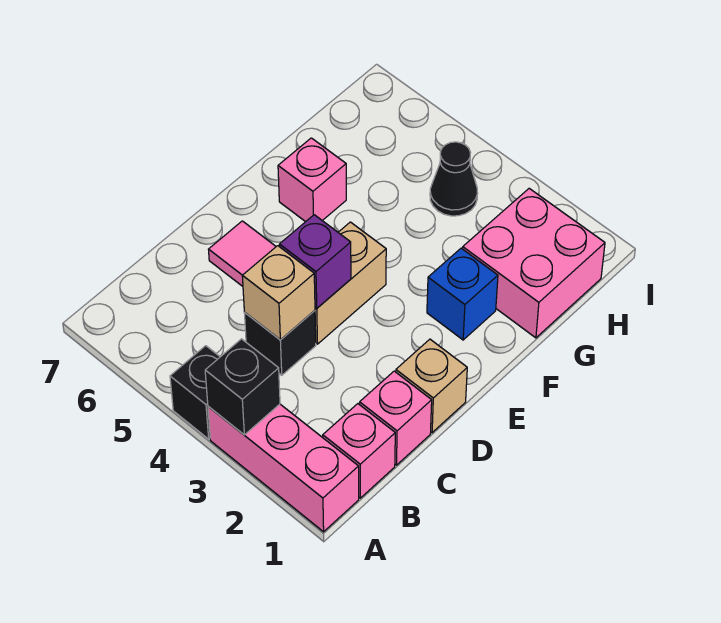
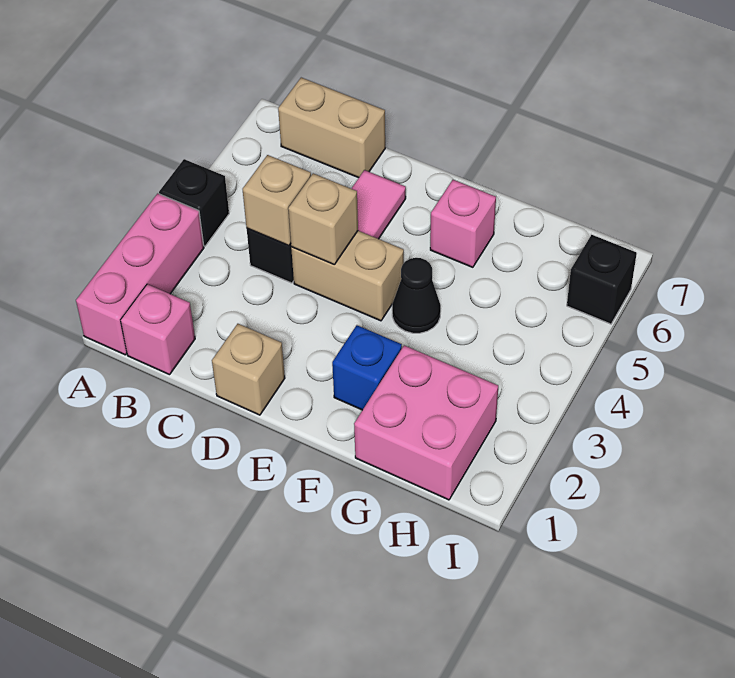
black brick A3 level 2 -> black brick I6 level 1
none -> tan brick B7:C7 level 1
pink brick C1 level 1 -> none
purple brick D4 level 2 -> tan brick D4 level 2
black cone H4 level 1 -> black cone F4 level 1

